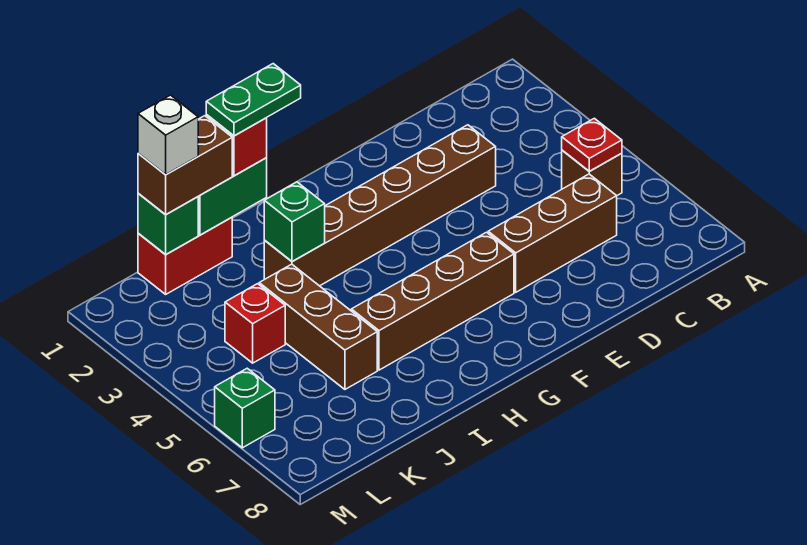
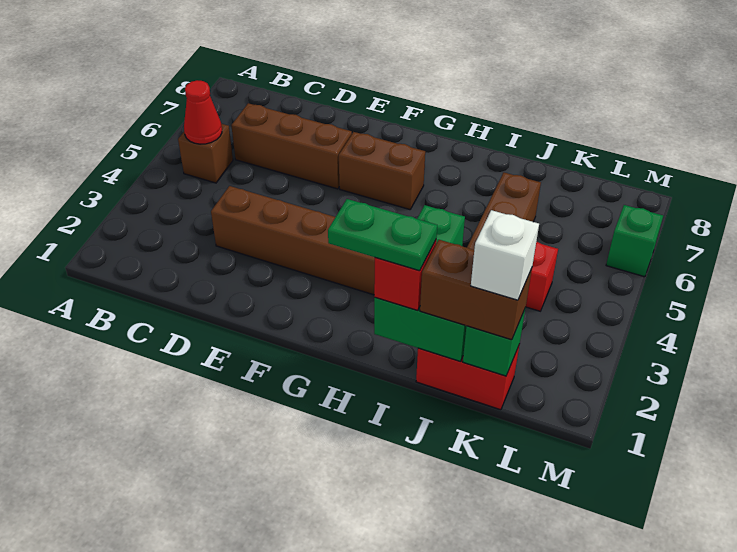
red plate B5 level 2 -> red cone B5 level 2
brown brick F6:I6 level 1 -> brown brick F6:G6 level 1

